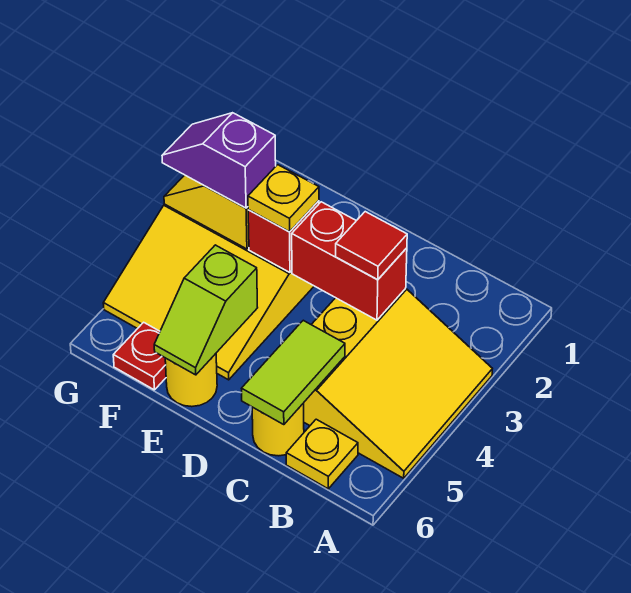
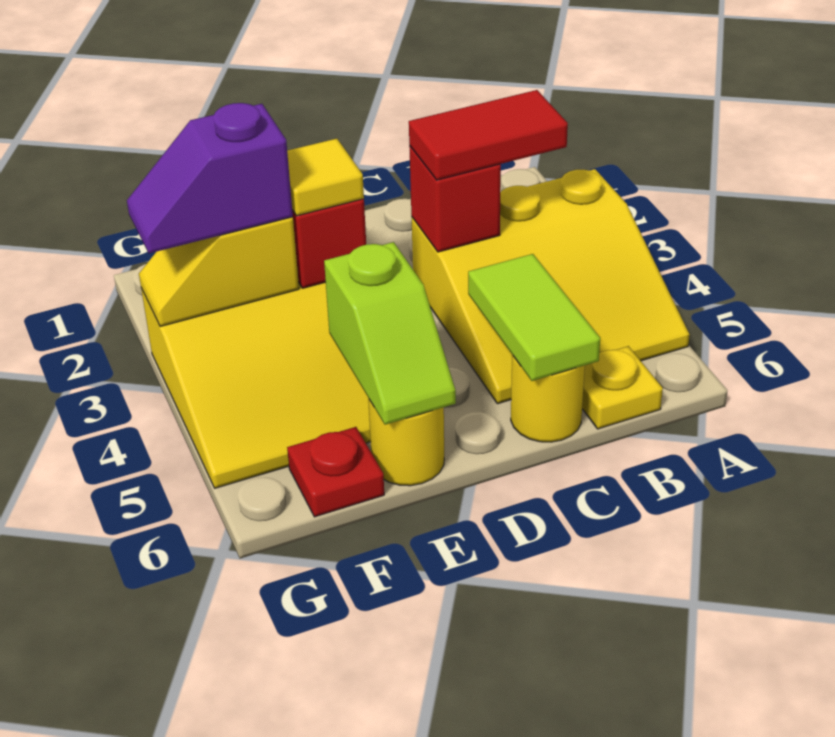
yellow slope A3:C5 level 1 top C -> yellow slope A3:C5 level 1 top 3
red brick C3:D3 level 2 -> red brick C3 level 2
red tile C3 level 3 -> red tile B3:C3 level 3
yellow plate E3 level 3 -> yellow tile E3 level 3

